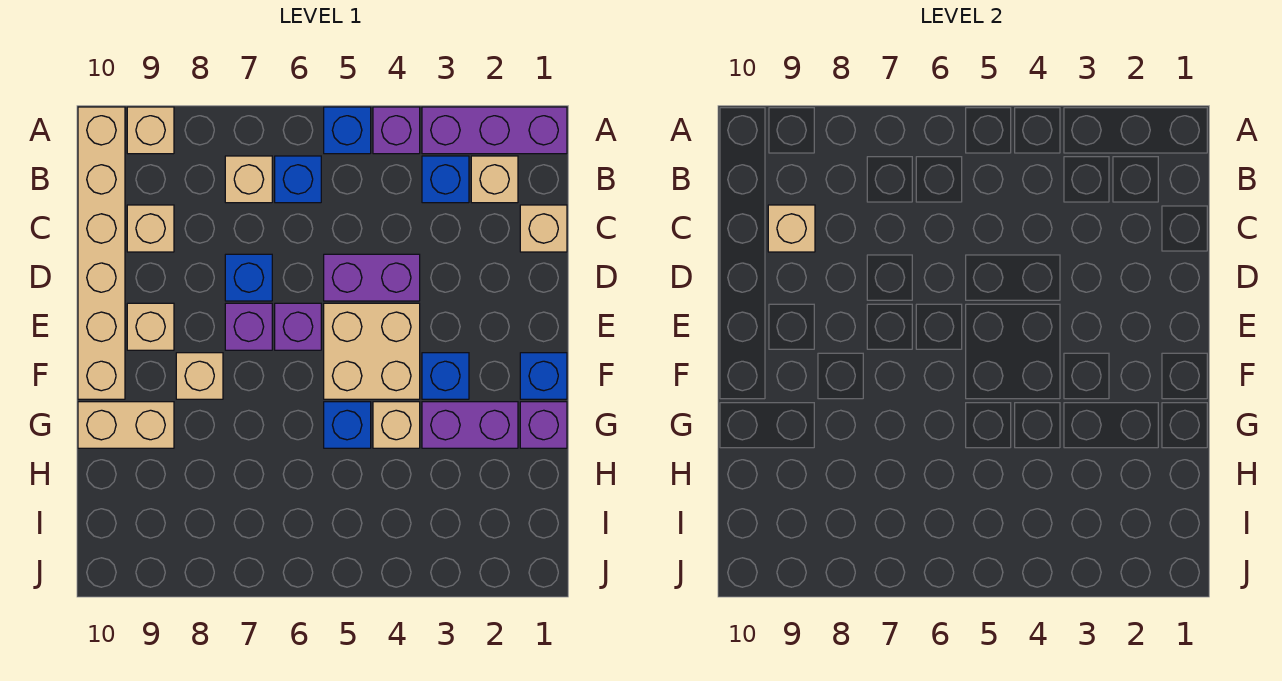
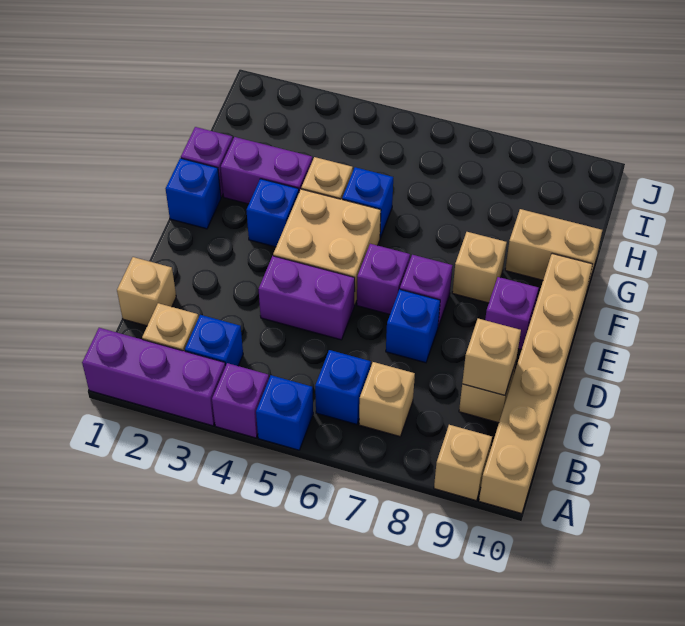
tan brick E9 level 1 -> purple brick E9 level 1

